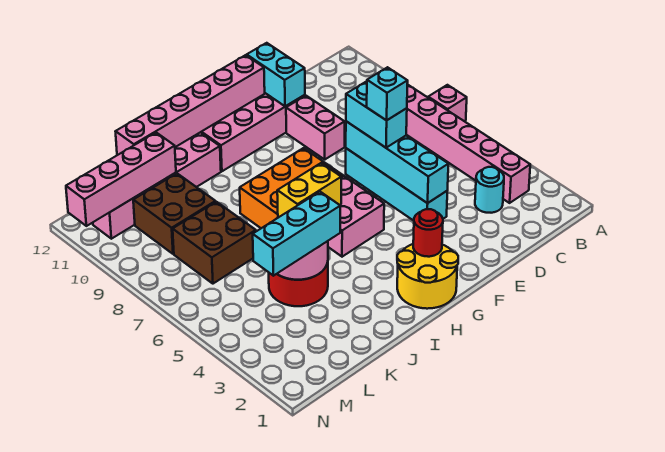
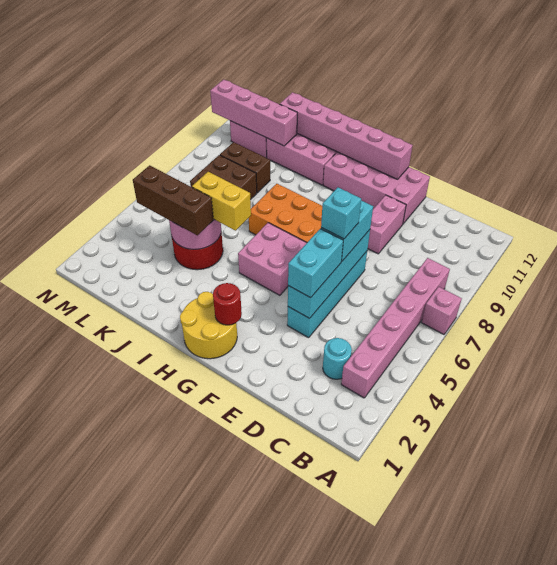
cyan brick E11:E12 level 2 -> cyan brick E4:E5 level 3
cyan brick J4:L4 level 3 -> brown brick J4:L4 level 3
brown brick K9:L10 level 1 -> brown brick K9:L9 level 1

